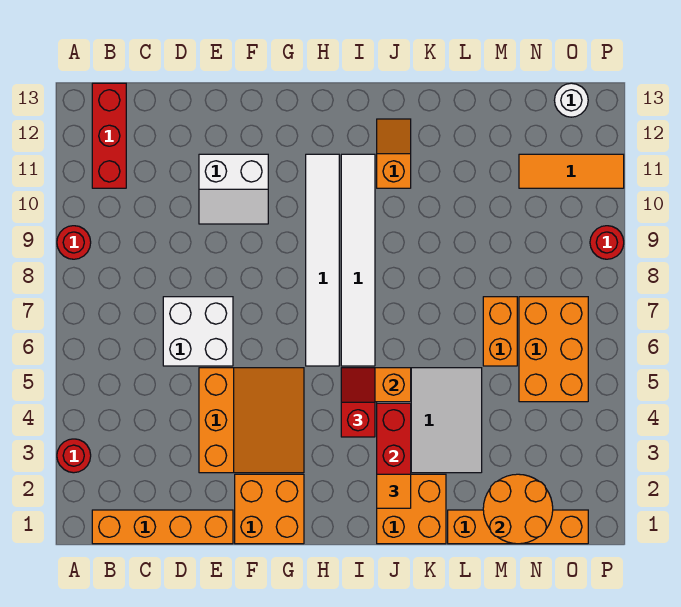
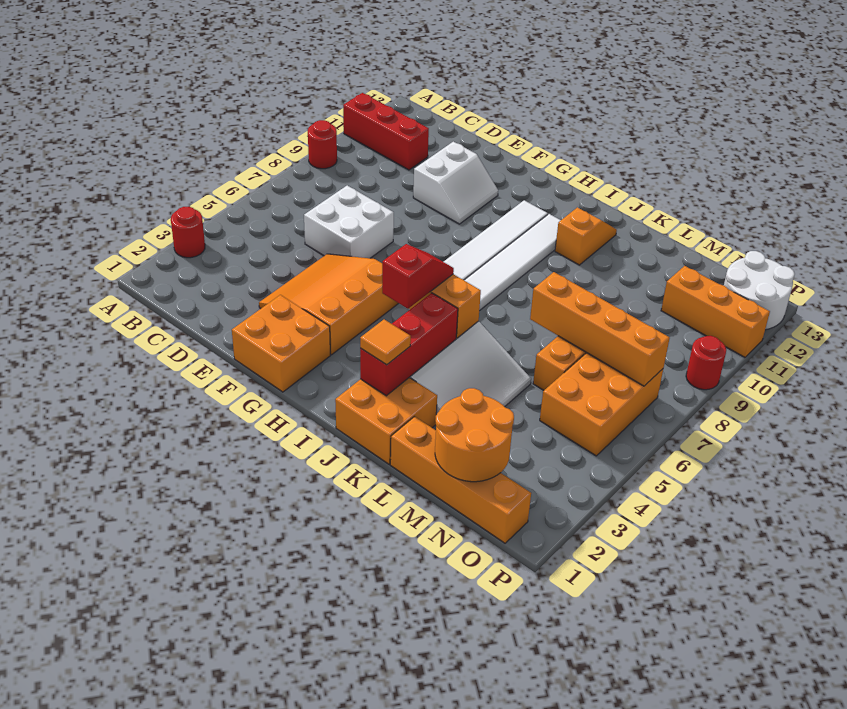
orange brick B1:E1 level 1 -> orange brick L7:O7 level 2
red brick B11:B13 level 1 -> red brick A11:C11 level 1
orange slope E3:G5 level 1 top E -> orange slope E3:G5 level 1 top G
white slope E10:F11 level 1 top 11 -> white slope E10:F11 level 1 top E
orange tile N11:P11 level 1 -> orange brick N11:P11 level 1
white round brick O13 level 1 -> white round brick O12:P13 level 1

